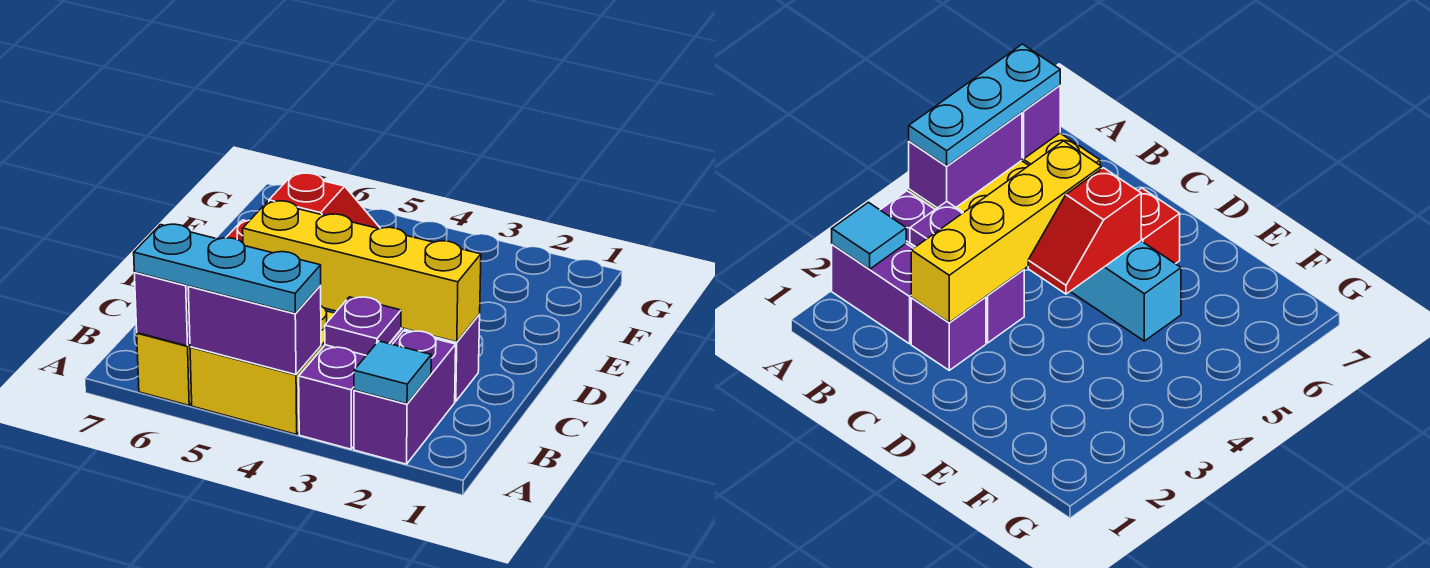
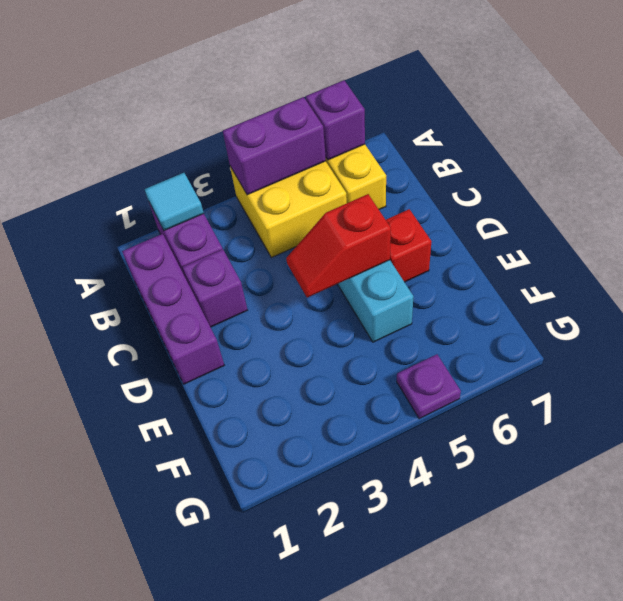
purple brick A3:C3 level 1 -> purple brick B1:D1 level 1
cyan plate A4:A6 level 3 -> none
purple plate B3 level 2 -> purple plate G5 level 1
yellow brick C2:C5 level 2 -> none

